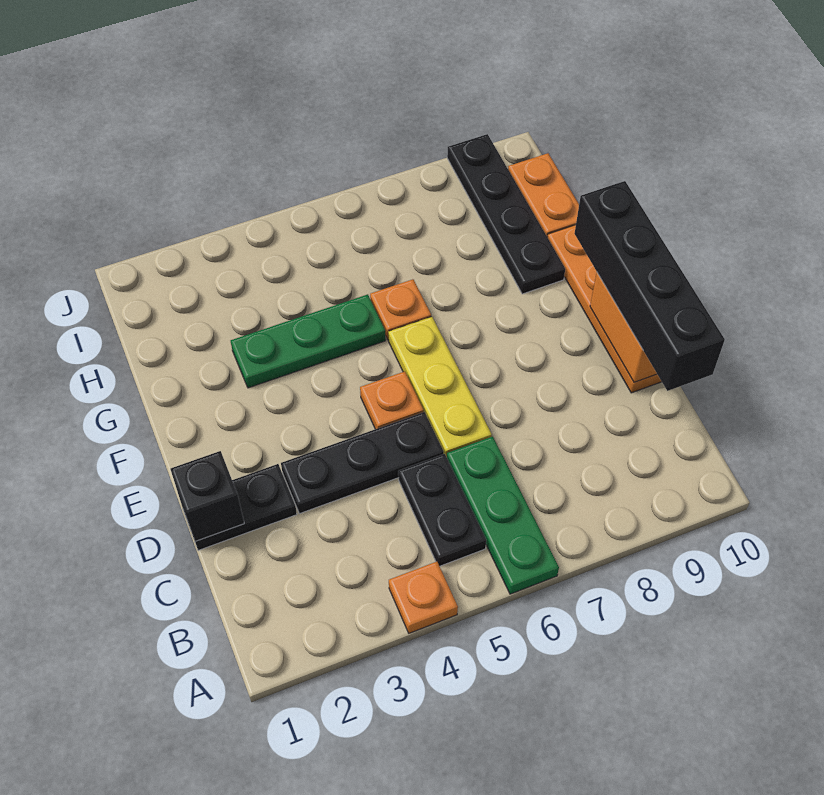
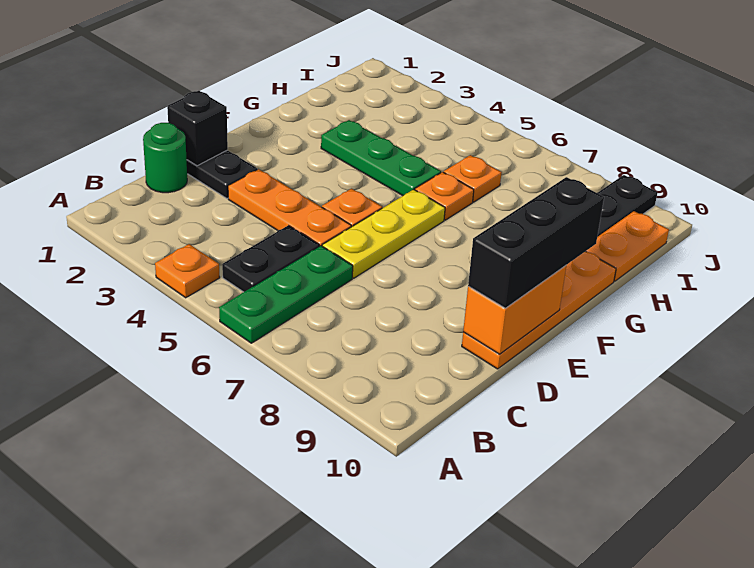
none -> green round brick C1 level 1
black brick C10:F10 level 3 -> black brick D10:F10 level 3
black plate D3:D5 level 1 -> orange plate D3:D5 level 1
none -> orange plate H6 level 1

